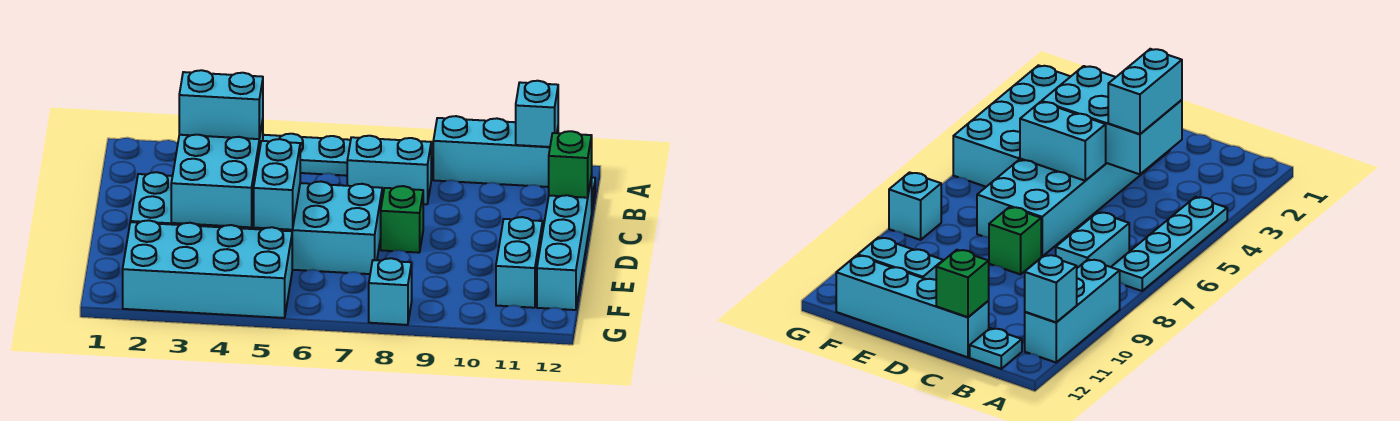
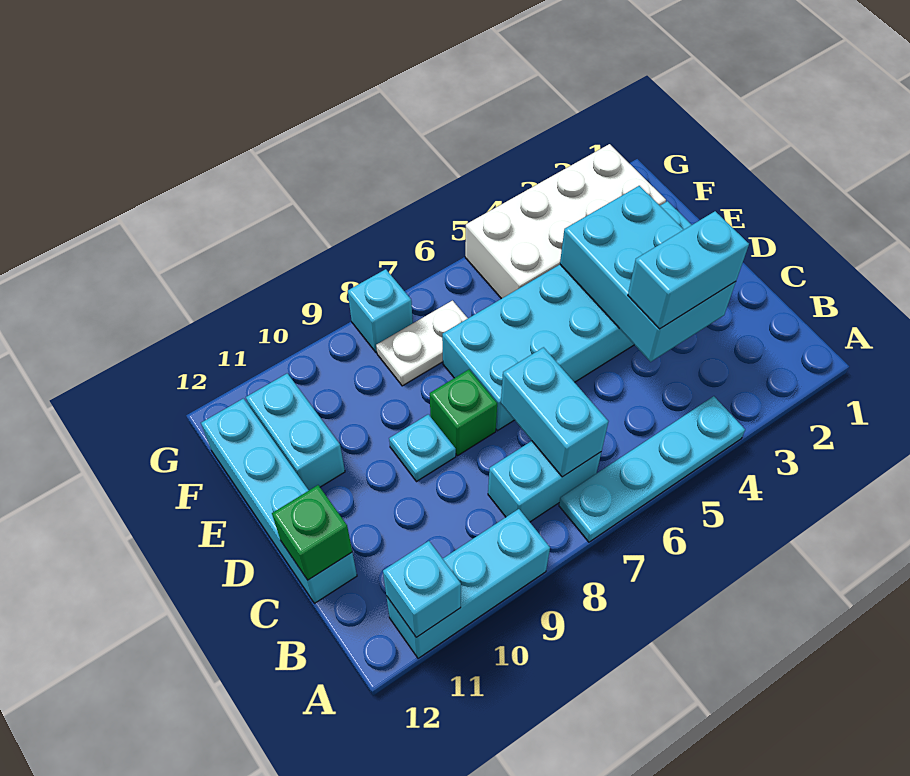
cyan plate B12 level 1 -> cyan plate D9 level 1
cyan brick D5:E5 level 2 -> cyan brick B7:C7 level 2
cyan brick F2:G5 level 1 -> white brick F2:G5 level 1
none -> white plate F7:F8 level 1

